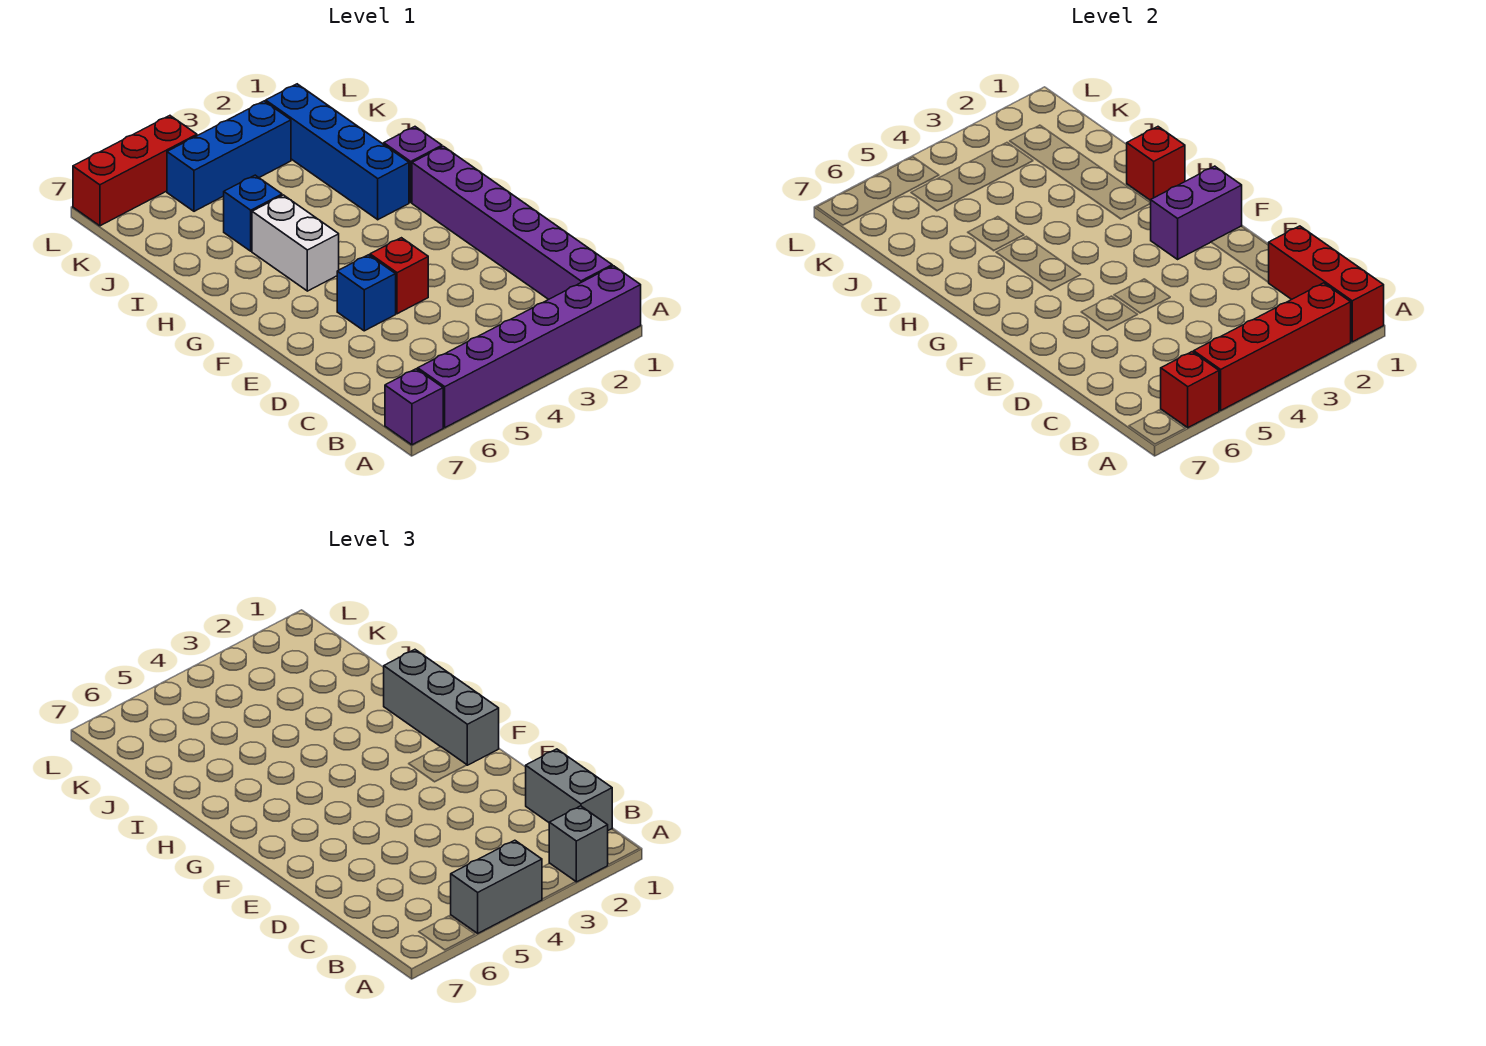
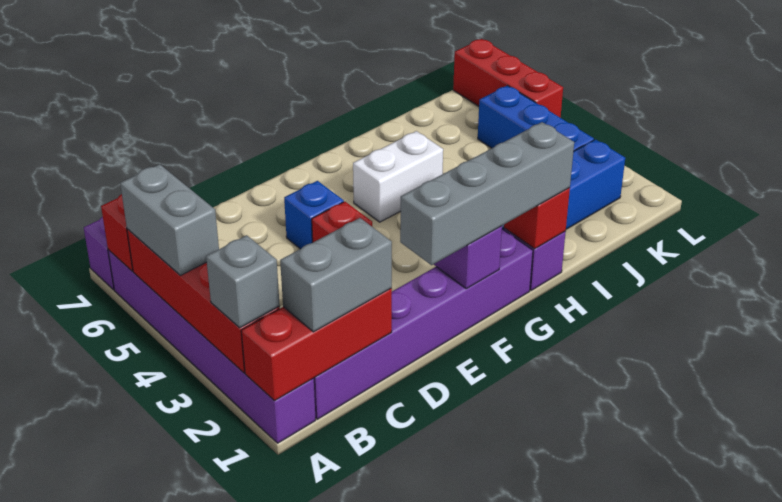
grey brick F1:H1 level 3 -> grey brick E1:H1 level 3
blue brick I5 level 1 -> none

